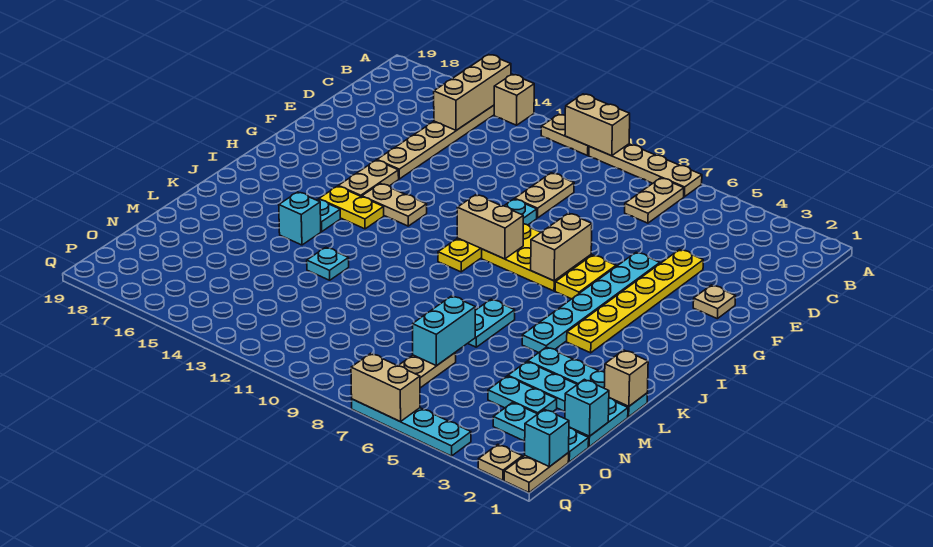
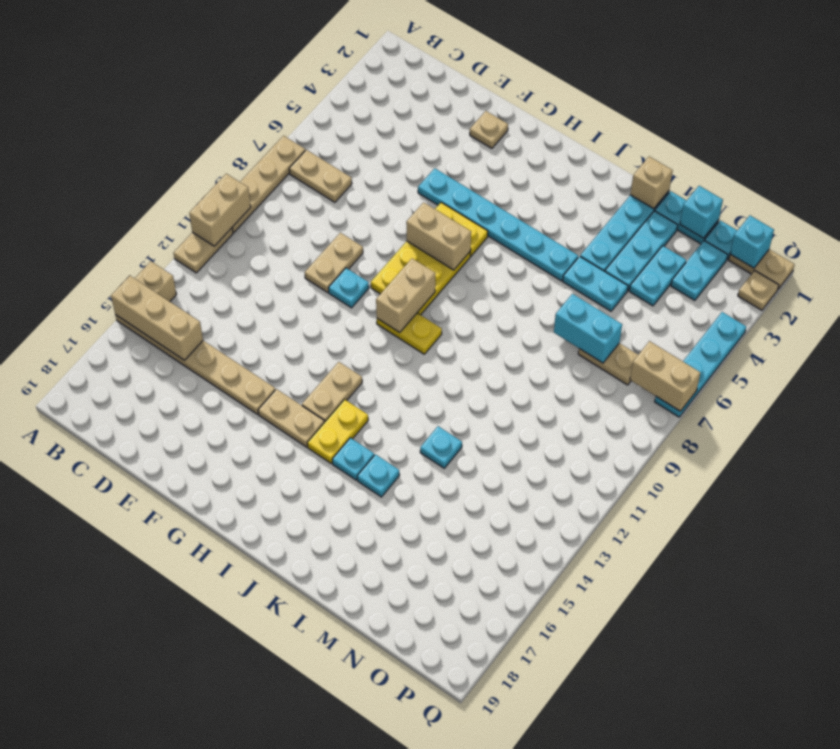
tan plate D10:E10 level 1 -> tan plate E9:E10 level 1
yellow plate E4:J4 level 1 -> none
cyan plate K7:L7 level 1 -> cyan plate L5:M5 level 1
cyan brick K15 level 1 -> cyan plate K15 level 1
tan brick Q6:Q7 level 2 -> tan brick P7:Q7 level 2

